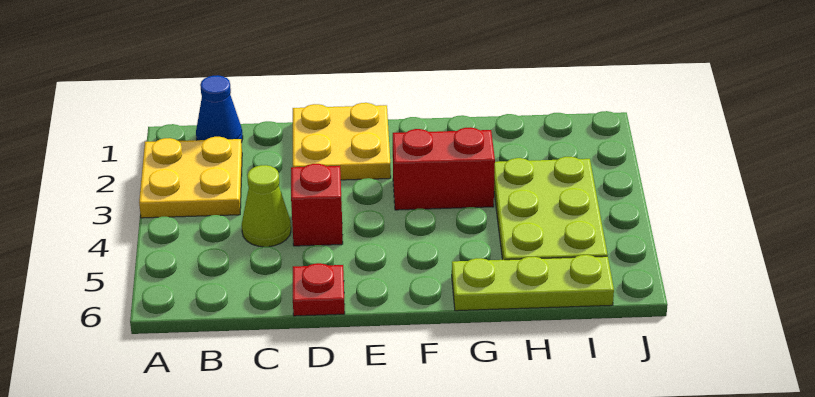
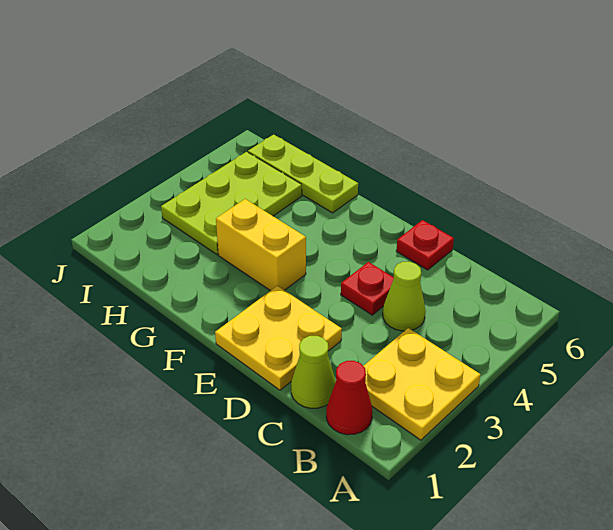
blue cone B1 level 1 -> red cone B1 level 1
none -> lime cone C1 level 1
red brick D4 level 1 -> red plate D4 level 1
red brick F3:G3 level 1 -> yellow brick F3:G3 level 1

